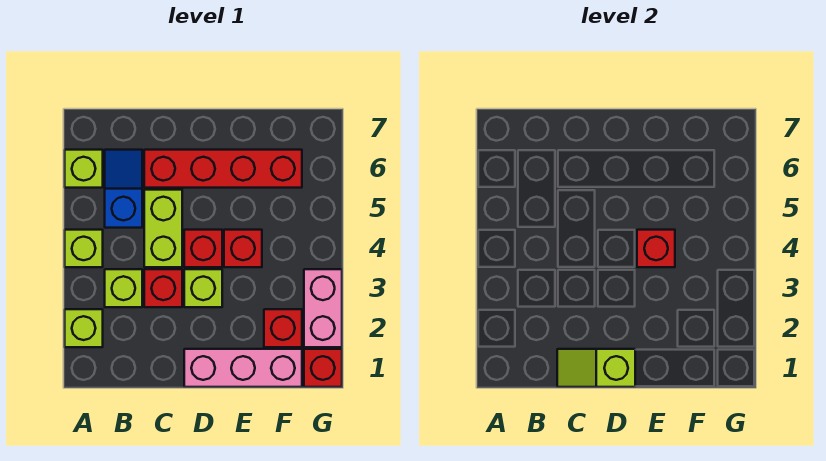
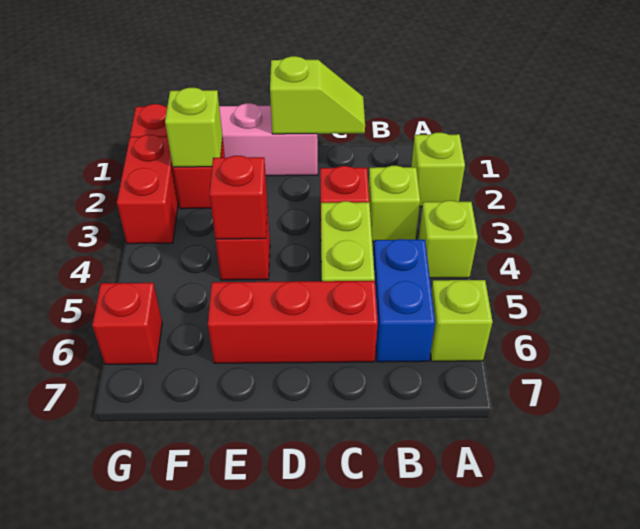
blue slope B5:B6 level 1 top 5 -> blue brick B5:B6 level 1
red brick C6:F6 level 1 -> red brick C6:E6 level 1
lime brick D3 level 1 -> lime brick F2 level 2
red brick D4 level 1 -> red brick G6 level 1
pink brick G2:G3 level 1 -> red brick G2:G3 level 1

